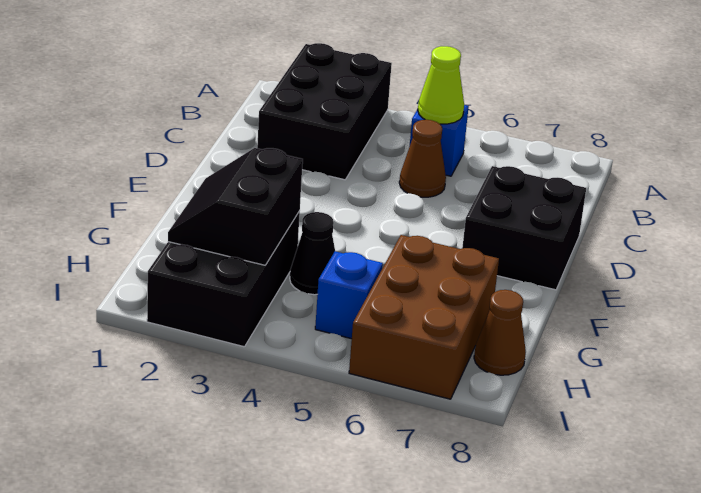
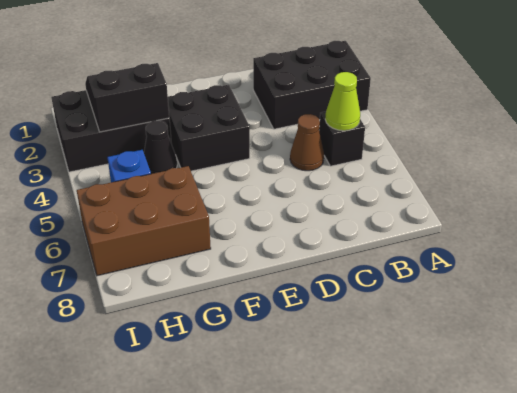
blue brick B5 level 1 -> black brick B5 level 1
black brick D7:E8 level 1 -> black brick E3:F4 level 1
brown cone H8 level 1 -> none

